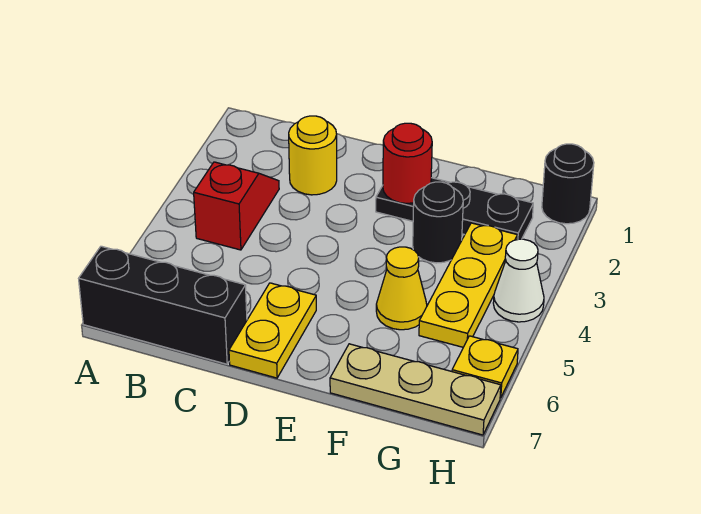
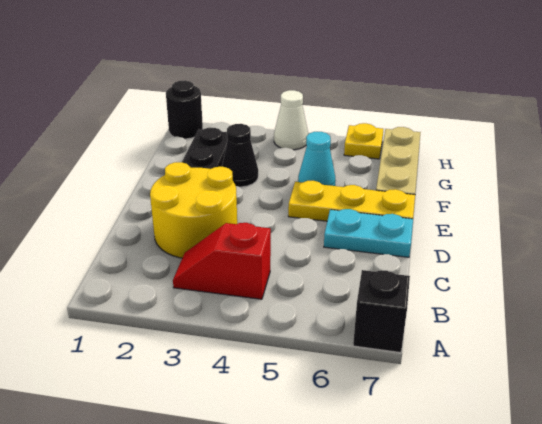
black brick A7:C7 level 1 -> black brick A7 level 1
yellow round brick C2 level 1 -> yellow round brick C2:D3 level 1
yellow plate D6:D7 level 1 -> cyan plate D6:D7 level 1
red round brick E2 level 2 -> none
black round brick F3 level 1 -> black cone F3 level 1
yellow cone F5 level 1 -> cyan cone F5 level 1
yellow plate G3:G5 level 1 -> yellow plate E5:E7 level 1

